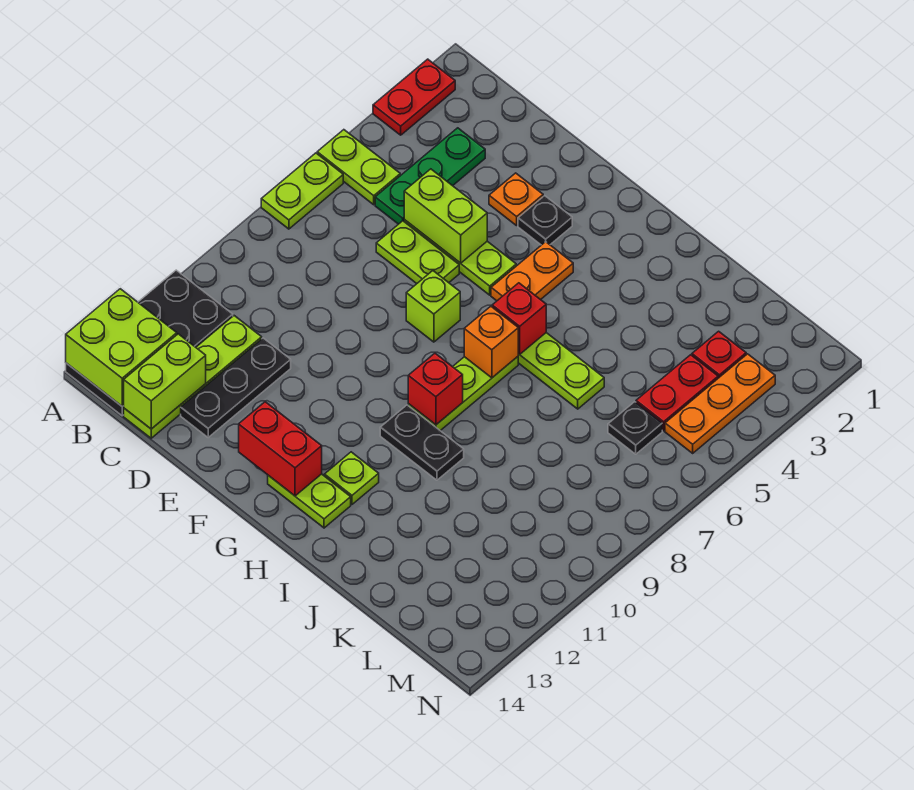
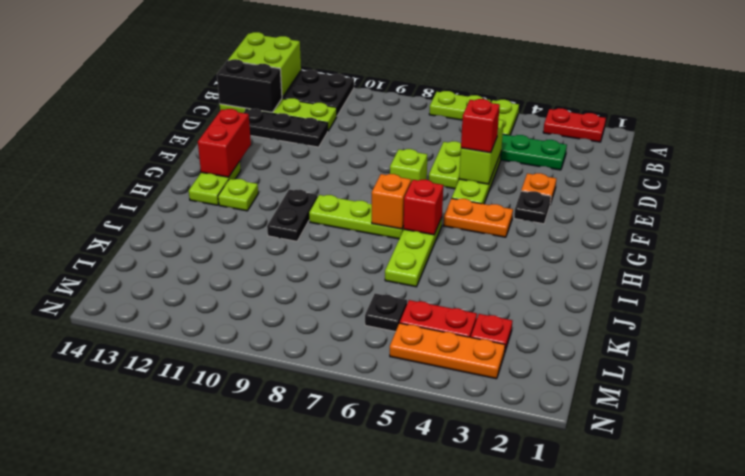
lime brick C13:C14 level 2 -> black brick C13:C14 level 2
red brick H9 level 2 -> red brick E5 level 3

